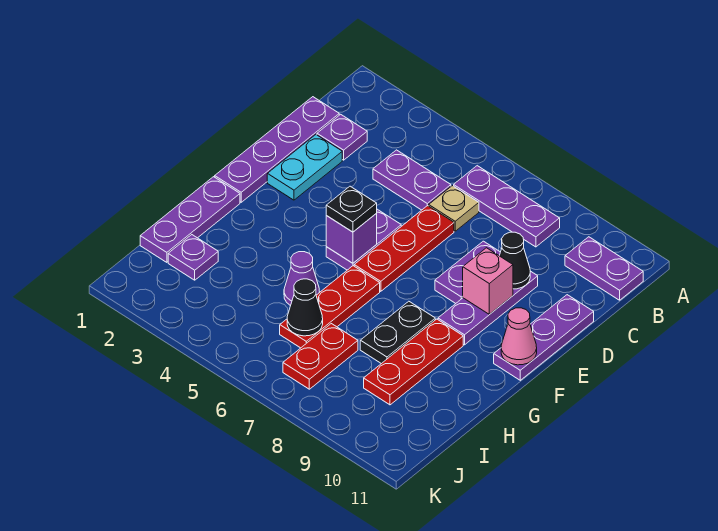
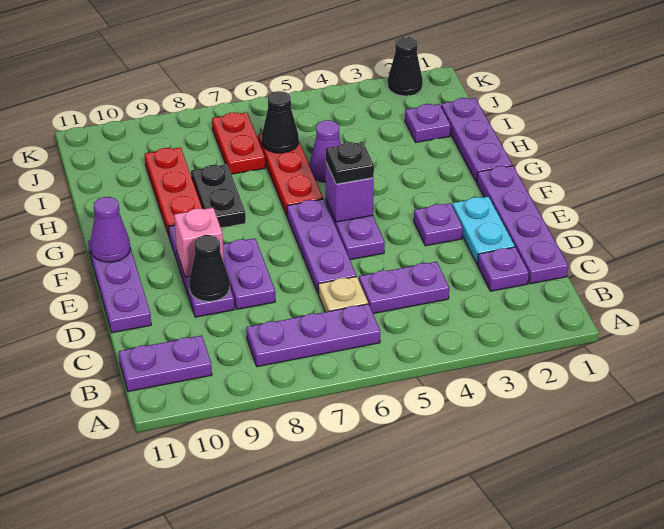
red plate D6:F6 level 1 -> purple plate D6:F6 level 1
none -> purple plate E3 level 1
pink cone F11 level 2 -> purple cone F11 level 2
none -> black cone K2 level 1

